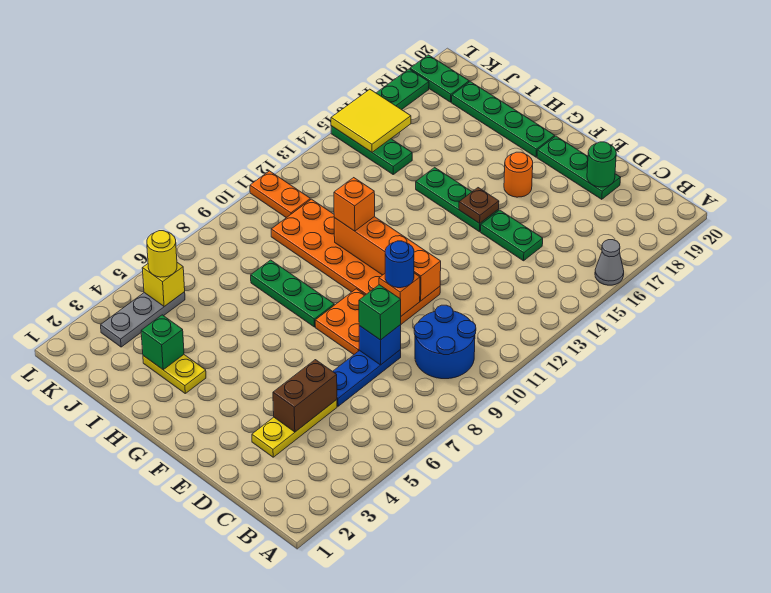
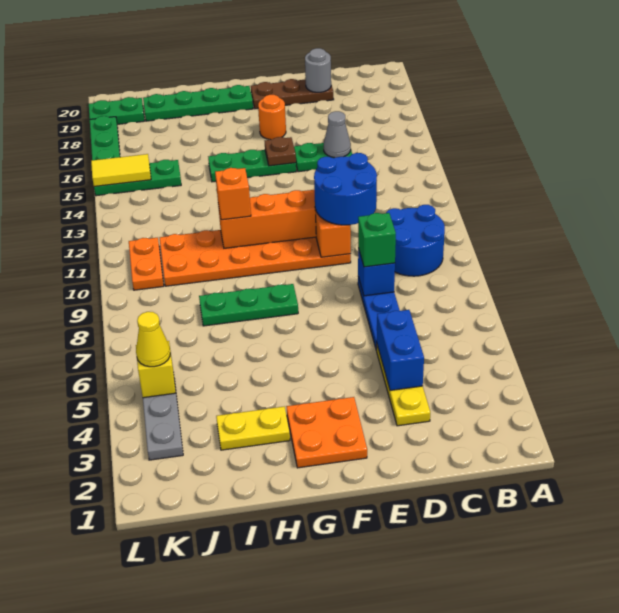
grey cone A16 level 1 -> grey cone D15 level 2
brown brick D4:D5 level 2 -> blue brick D4:D5 level 2
green plate D19:F19 level 1 -> brown plate D19:F19 level 1
green round brick D19 level 2 -> grey round brick D19 level 2
orange plate E8:F9 level 1 -> orange plate F2:G3 level 1
blue round brick E10 level 3 -> blue round brick D10:E11 level 3
green brick I3 level 2 -> none
yellow round brick K5 level 3 -> yellow cone K5 level 3
orange plate K11:L11 level 1 -> orange plate K10:K11 level 1
yellow tile K15:L16 level 2 -> yellow tile K15:L15 level 2

